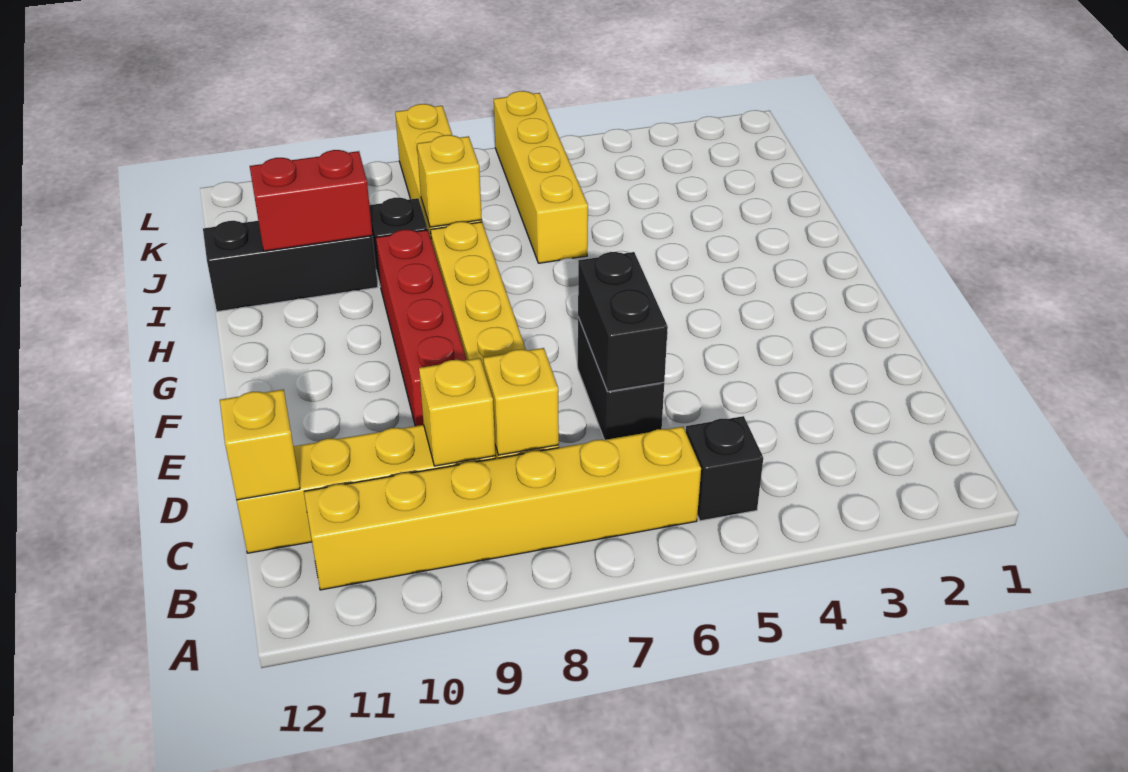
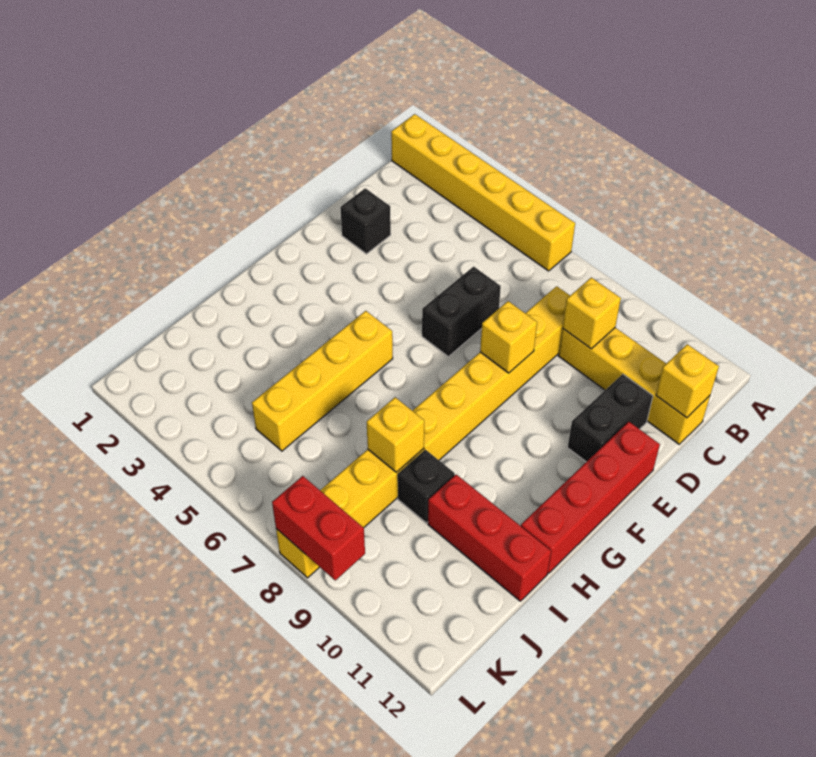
black brick B5 level 1 -> black brick D2 level 1
yellow brick B6:B11 level 1 -> yellow brick A1:A6 level 1
yellow brick C8 level 2 -> yellow brick E8 level 2
black brick D6:E6 level 2 -> black brick D11:E11 level 1
red brick E9:H9 level 1 -> red brick E12:H12 level 1
yellow brick I6:L6 level 1 -> yellow brick G5:J5 level 1
black brick I10:I12 level 1 -> red brick I10:I12 level 1
red brick I10:I11 level 2 -> red brick L8:L9 level 2

